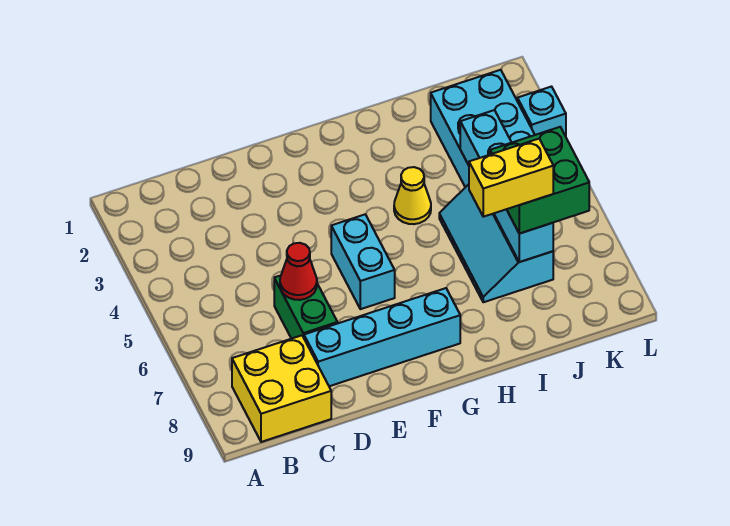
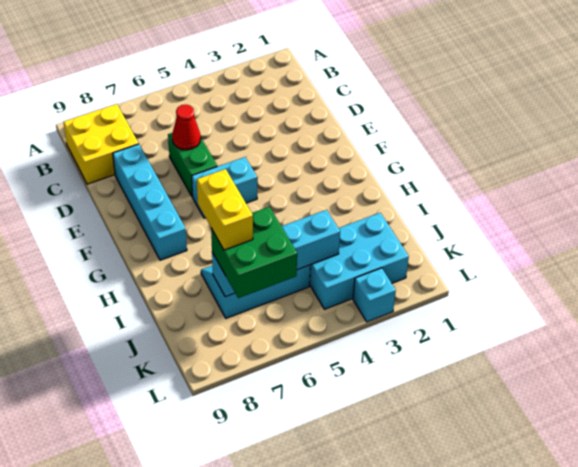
green brick D6:D7 level 1 -> green brick D6:E6 level 1
yellow cone H4 level 1 -> none

